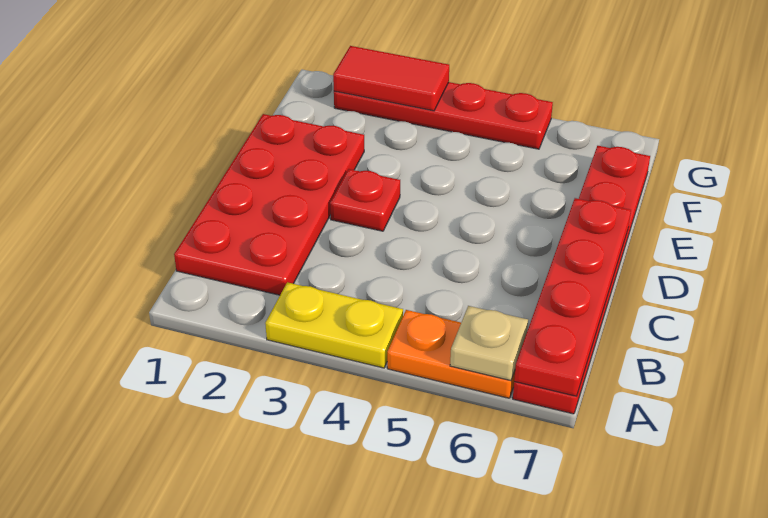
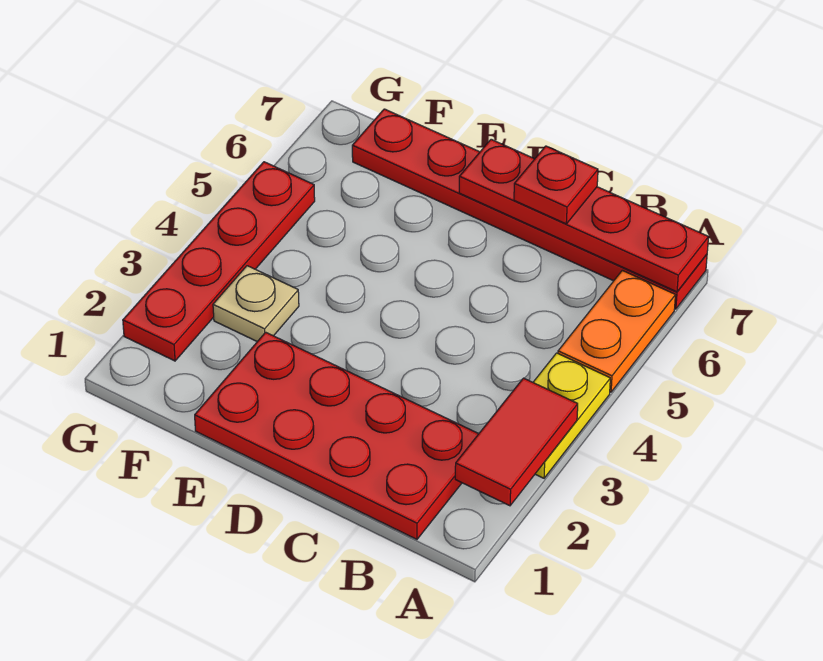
tan plate A6 level 2 -> tan plate F3 level 1
red plate D3 level 1 -> red plate C7 level 3
red tile G2:G3 level 2 -> red tile A2:A3 level 2

